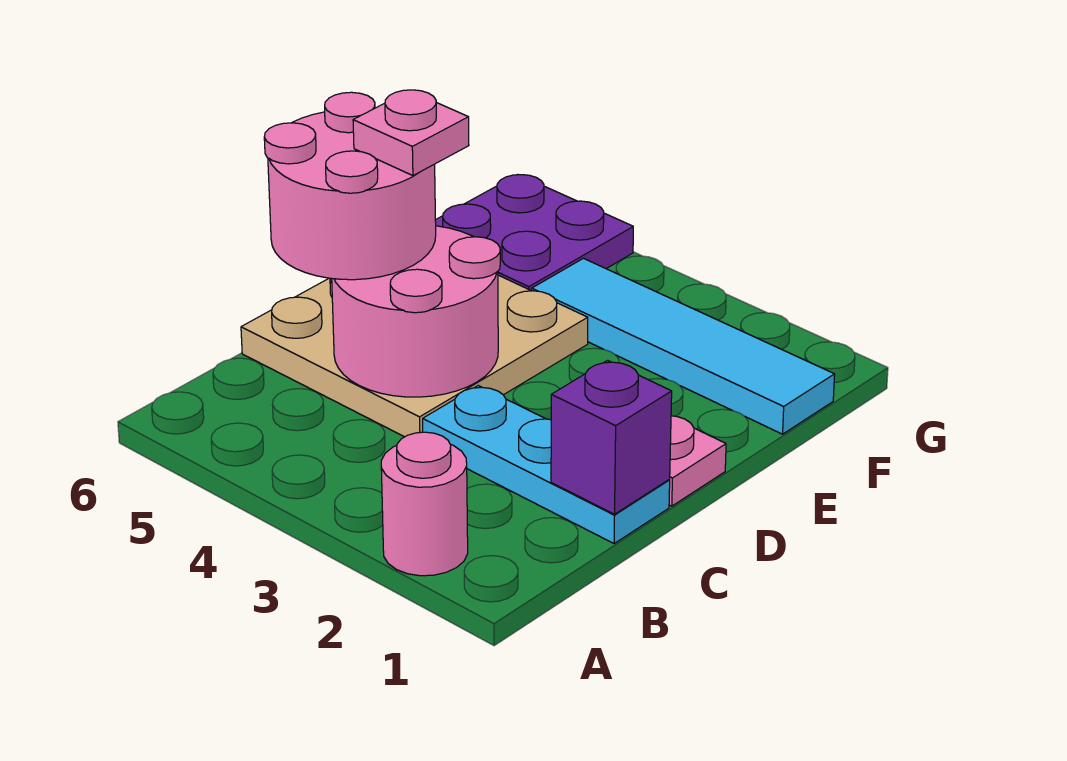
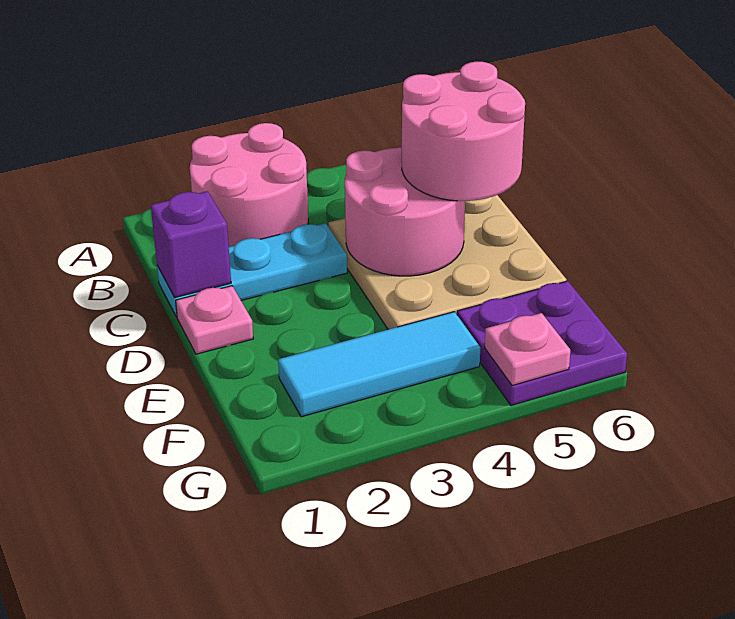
pink round brick A2 level 1 -> pink round brick A2:B3 level 1
pink plate D5 level 4 -> pink plate G5 level 2
cyan tile F1:F4 level 1 -> cyan tile F2:F4 level 1

